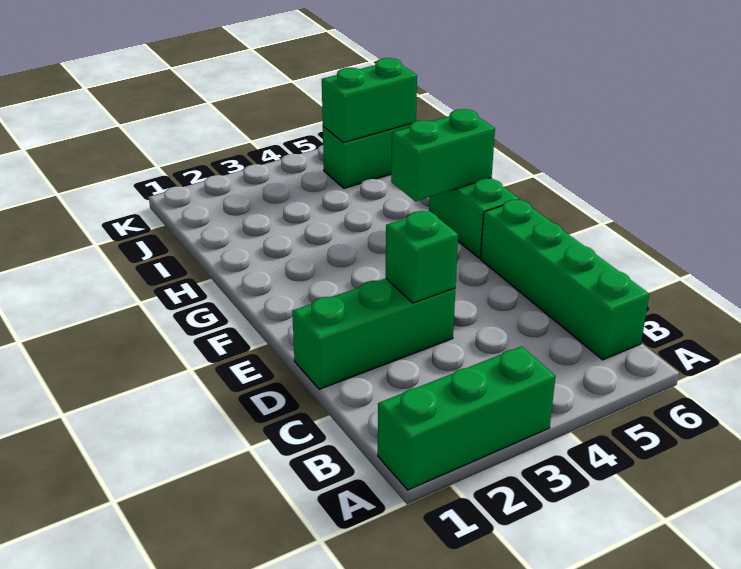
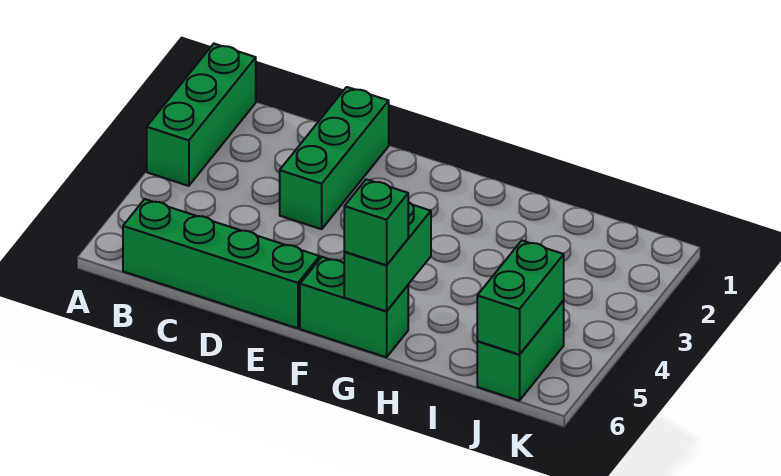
green brick D3 level 2 -> green brick G6 level 3

